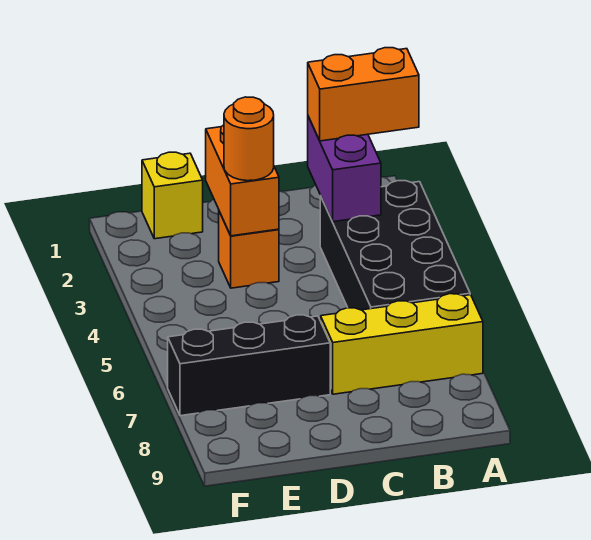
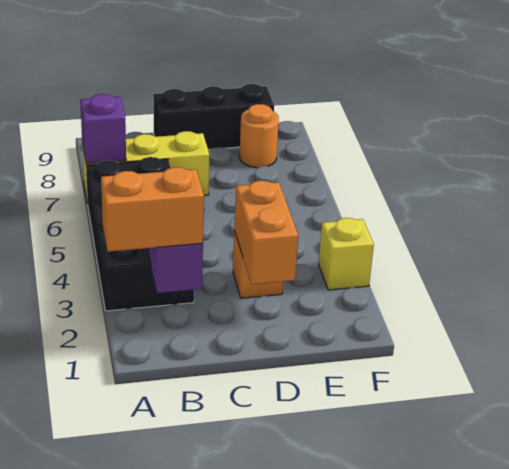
none -> purple brick A7 level 2
orange round brick D3 level 3 -> orange round brick E8 level 1
black brick D7:F7 level 1 -> black brick C9:E9 level 1
yellow brick E1 level 1 -> yellow brick F3 level 1

